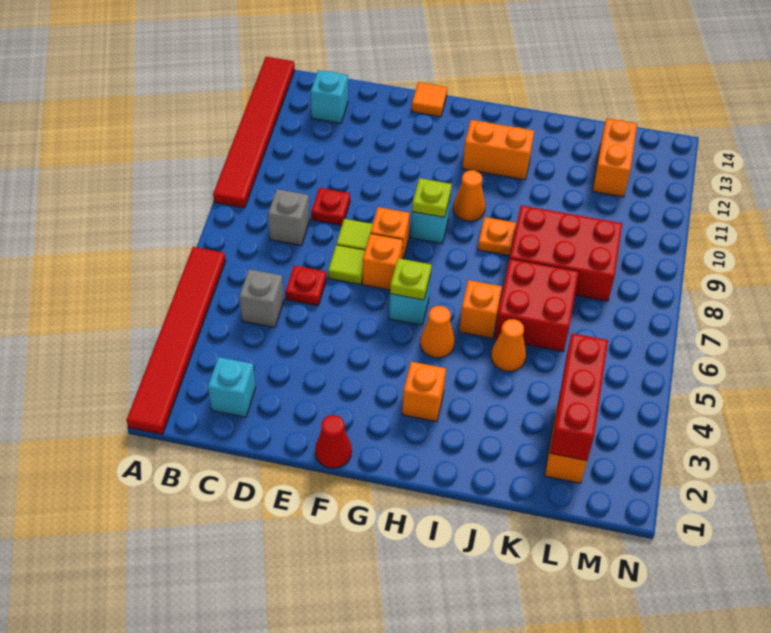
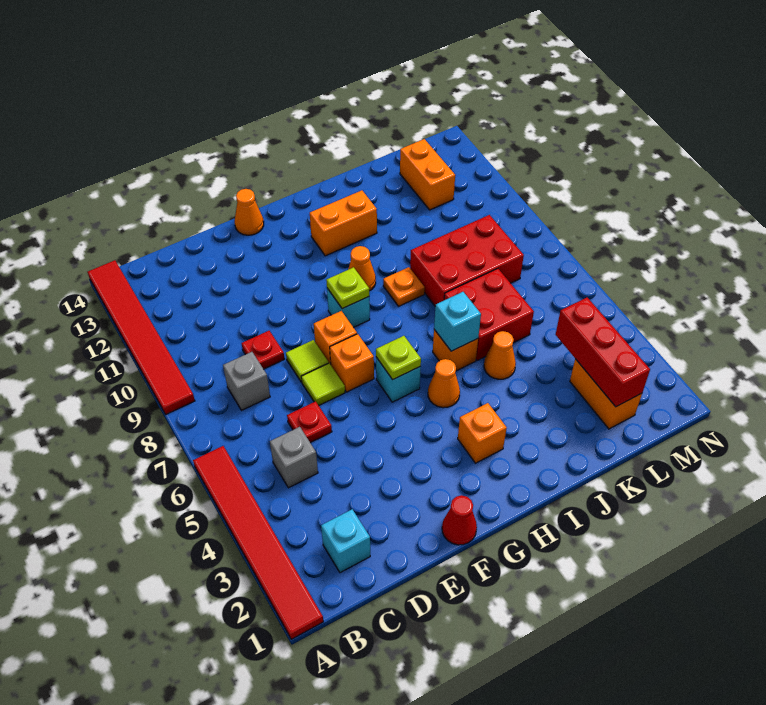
cyan brick C13 level 1 -> cyan brick I6 level 2
orange tile F14 level 1 -> orange cone F14 level 1

